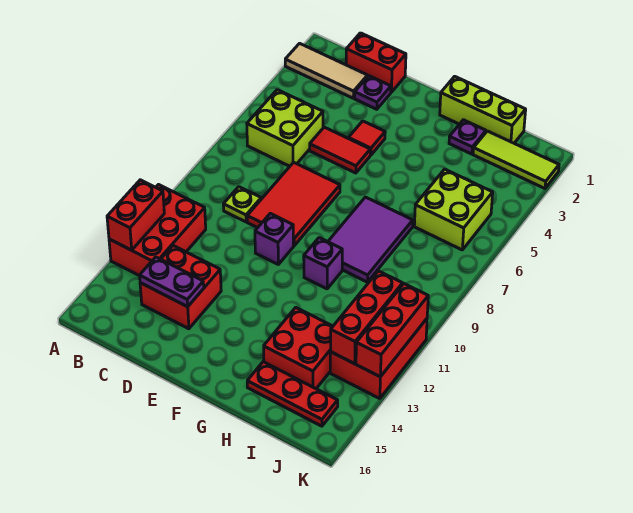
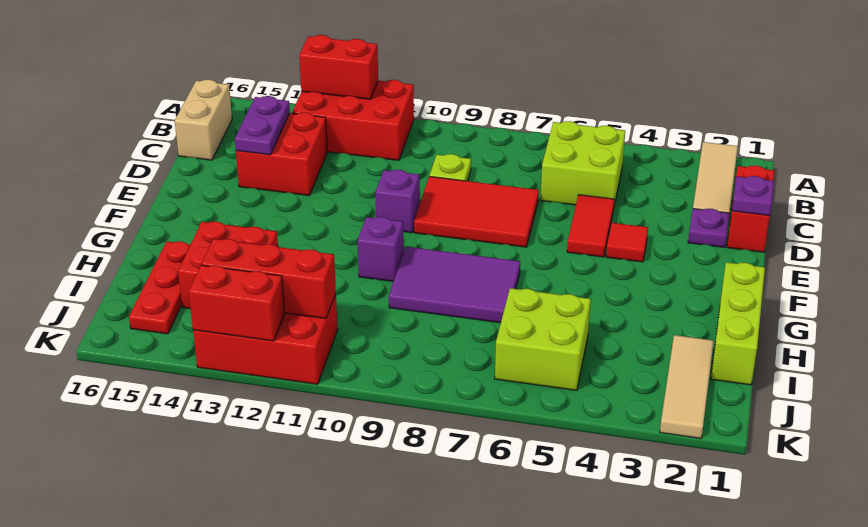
none -> tan brick B16:C16 level 1
purple plate H2 level 1 -> purple plate D1 level 2
lime tile I2:K2 level 1 -> tan tile I2:K2 level 1
red brick K11:K13 level 2 -> red brick K12:K13 level 2

